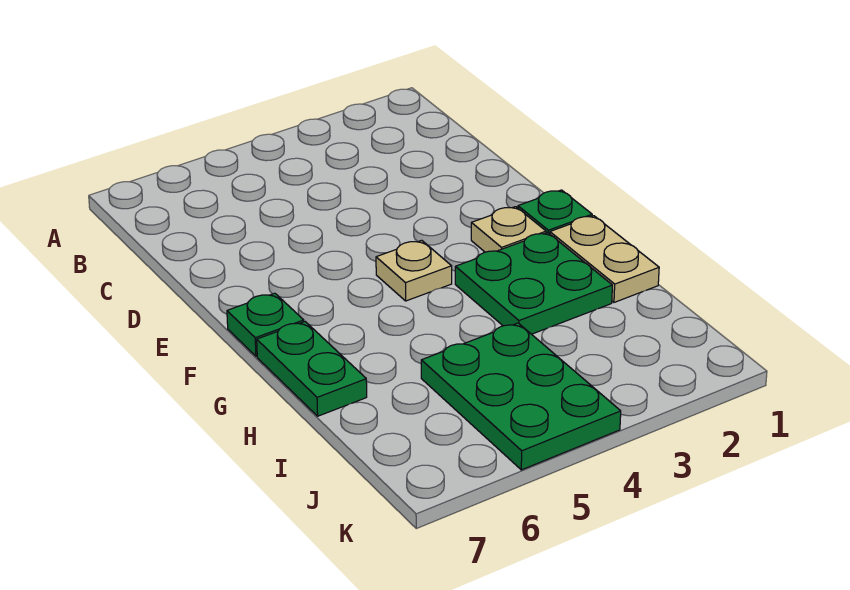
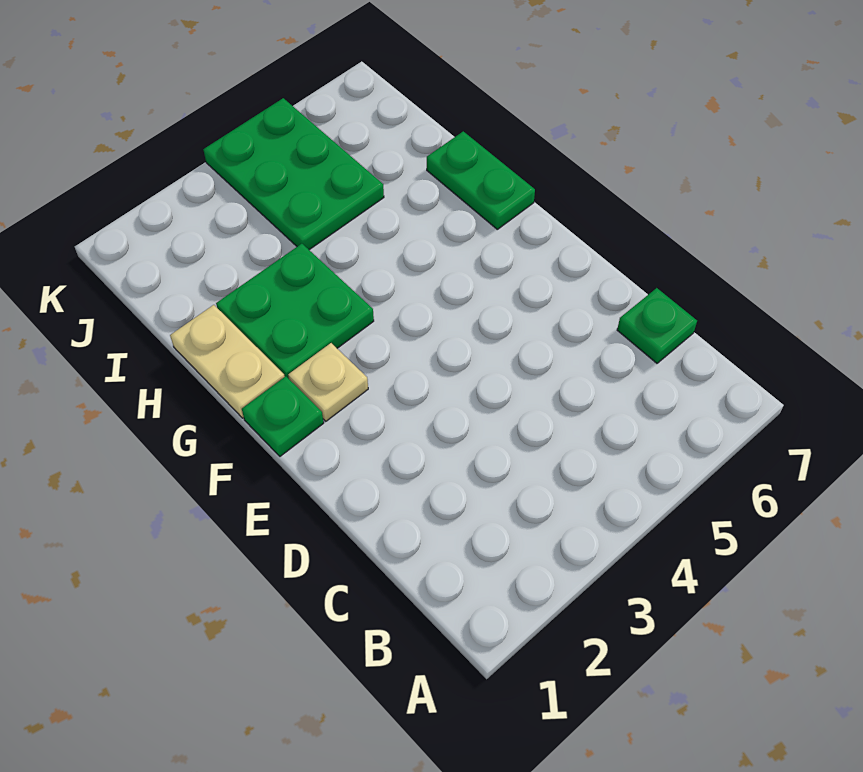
tan plate F4 level 1 -> none
green plate F7 level 1 -> green plate C7 level 1

